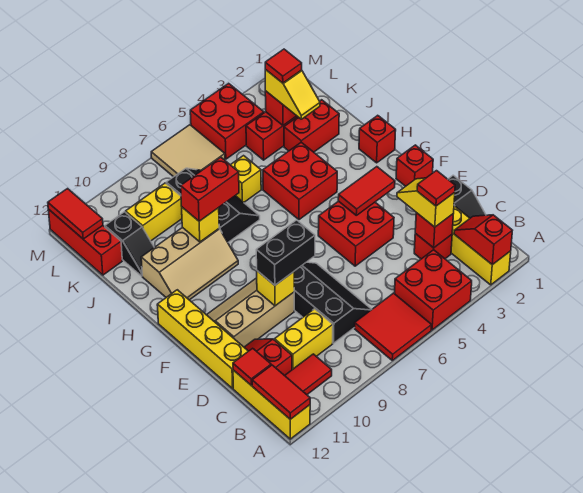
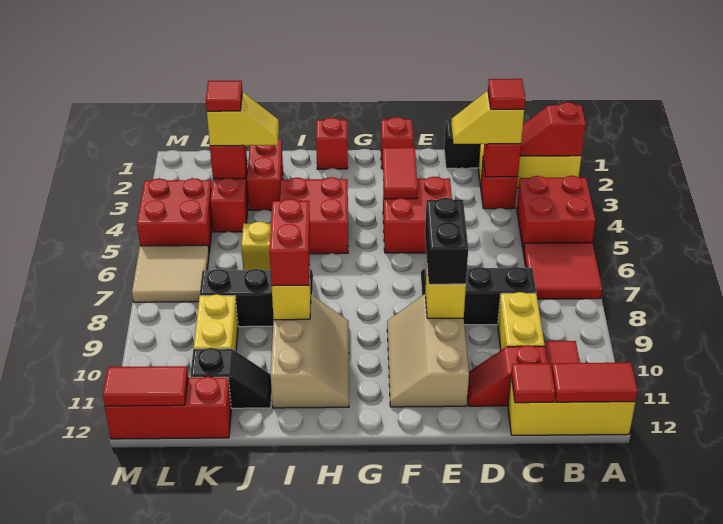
yellow brick D12:G12 level 1 -> none

